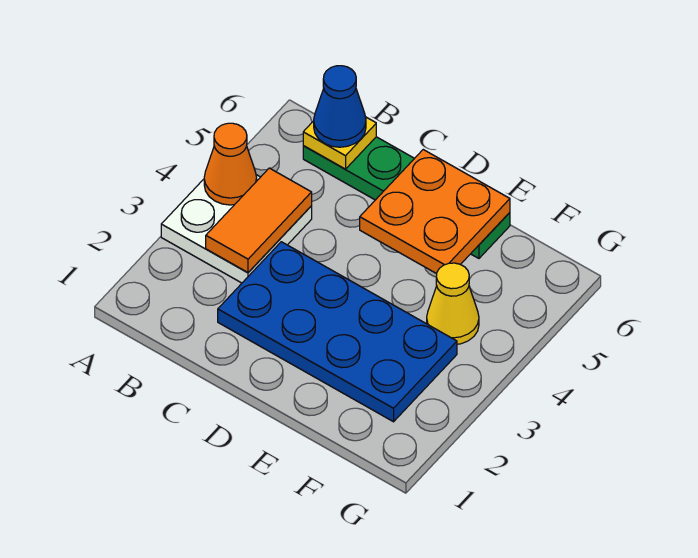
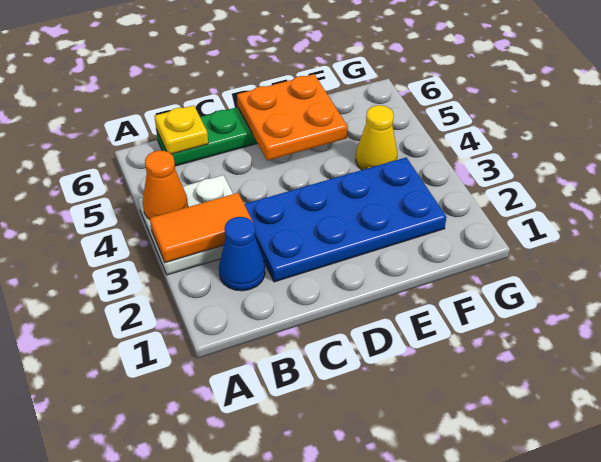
orange tile B3:B4 level 2 -> orange tile A3:B3 level 2
blue cone B6 level 3 -> blue cone B2 level 1

